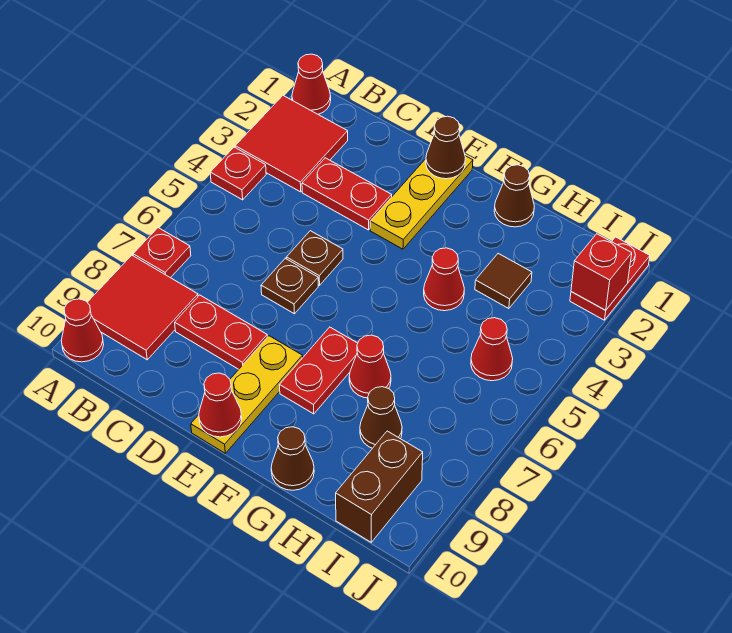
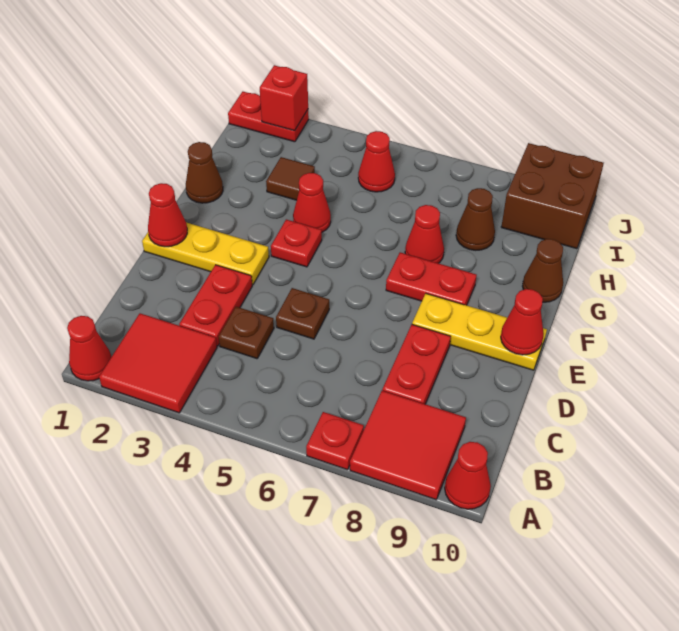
red plate A4 level 1 -> red plate F4 level 1
brown plate D6 level 1 -> brown plate C4 level 1
brown cone E1 level 2 -> red cone E1 level 2
brown brick I9:I10 level 1 -> brown brick I9:J10 level 1

